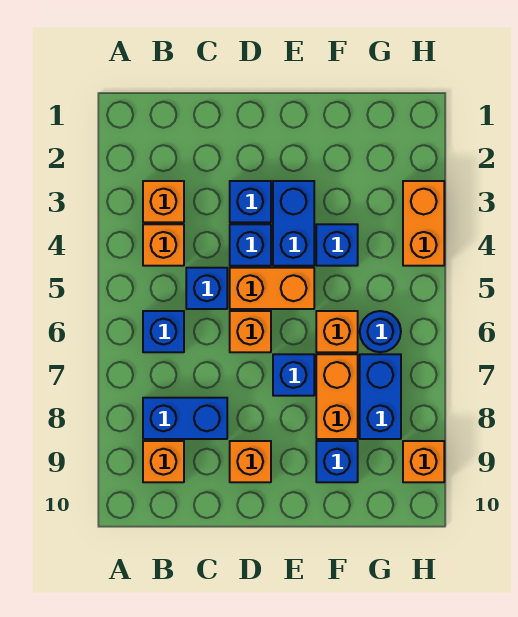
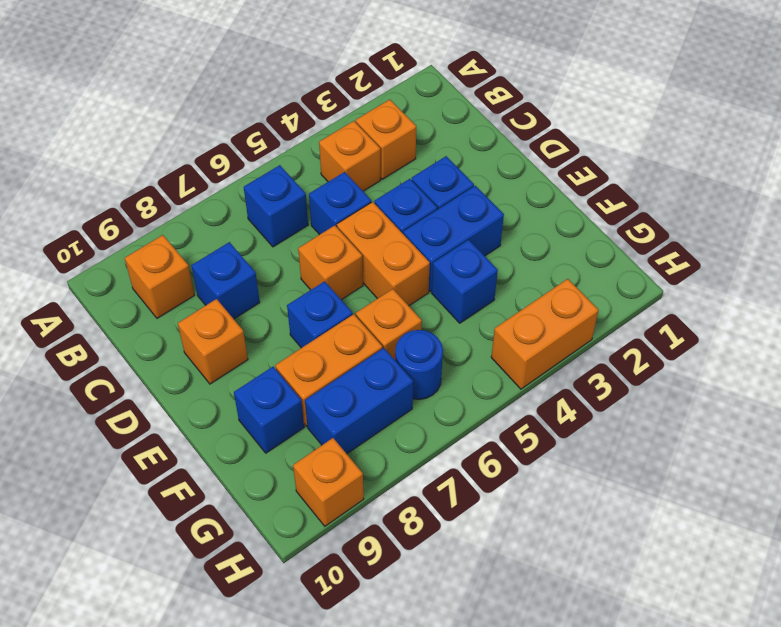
blue brick B8:C8 level 1 -> blue brick C8 level 1

